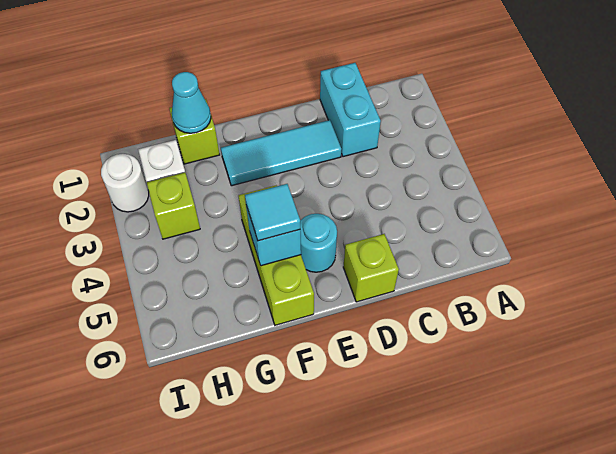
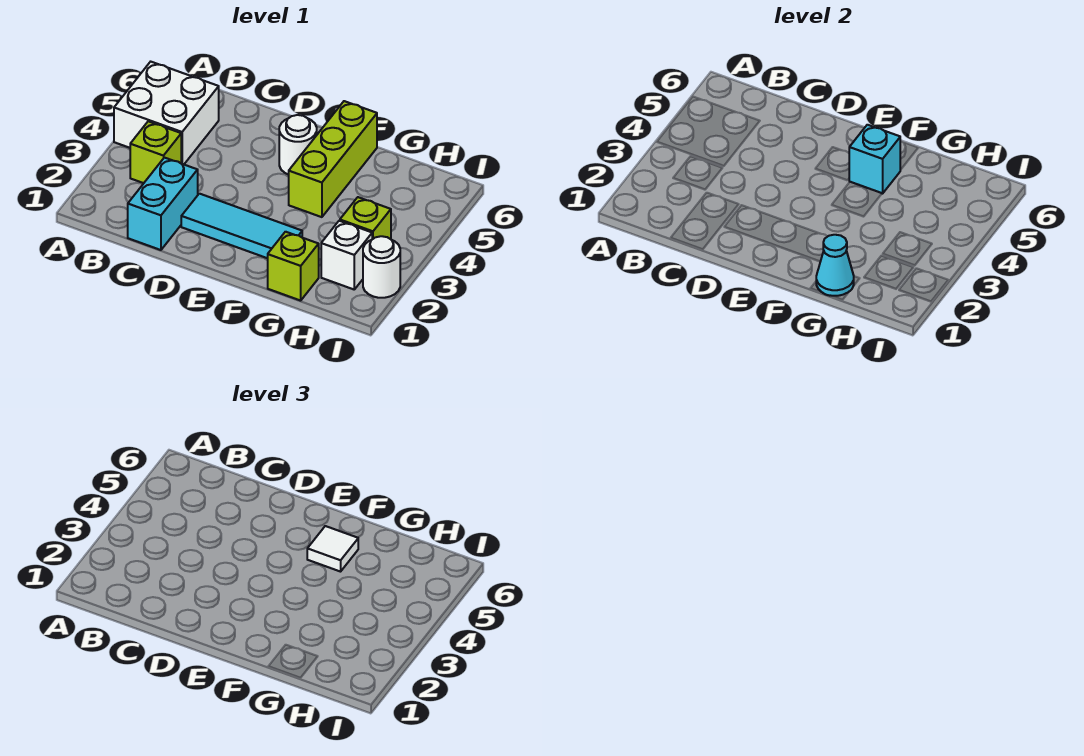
none -> white brick A4:B5 level 1
lime brick D6 level 1 -> lime brick B3 level 1
cyan round brick E5 level 1 -> white round brick E5 level 1
cyan tile F5 level 3 -> white tile F5 level 3

